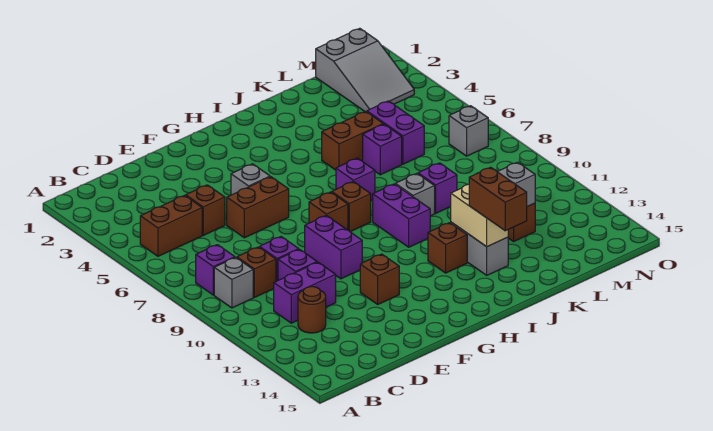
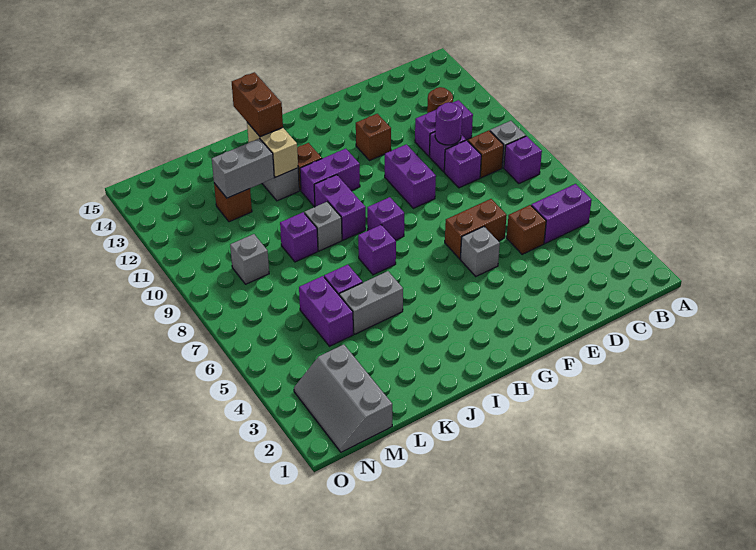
brown brick B5:C5 level 1 -> purple brick B5:C5 level 1
none -> purple round brick D10 level 2
brown brick G8 level 1 -> none
brown brick H8 level 1 -> purple brick H8 level 1
none -> purple brick H11:I11 level 1
brown brick J5:K5 level 1 -> grey brick J5:K5 level 1
grey slope M1:N3 level 1 top 1 -> grey slope M1:N3 level 1 top M
grey brick N7 level 1 -> grey brick M9 level 1

